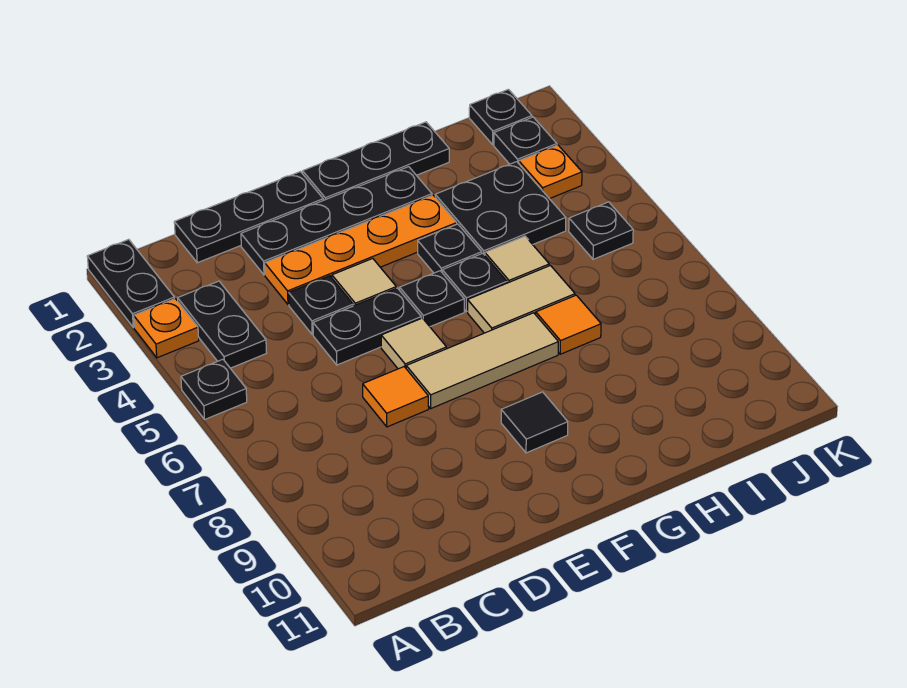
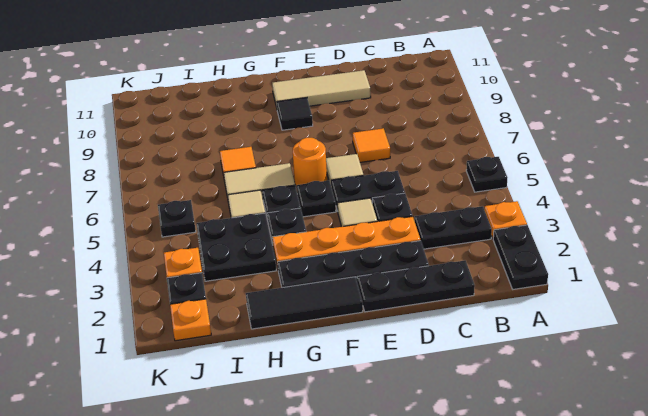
black plate B3:B4 level 1 -> black plate B3:C3 level 1
tan tile E7:G7 level 1 -> tan tile D10:F10 level 1
black plate F1:H1 level 1 -> black tile F1:H1 level 1
none -> orange round brick F6 level 1
black plate J1 level 1 -> orange plate J1 level 1

